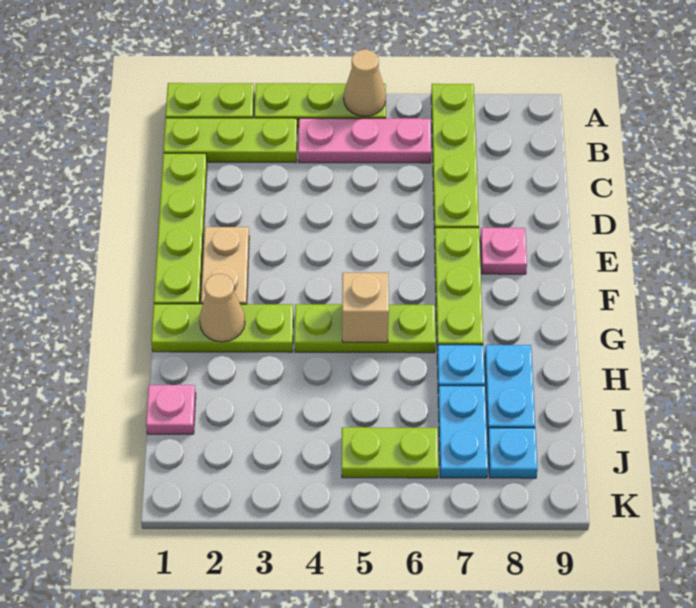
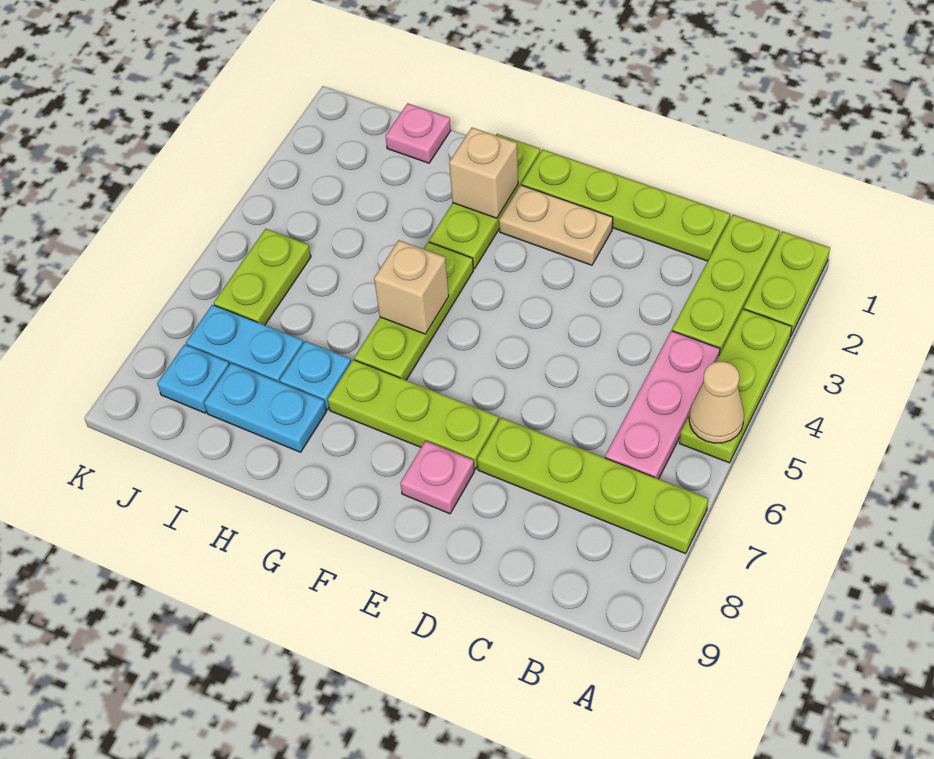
tan cone G2 level 2 -> tan brick G2 level 2

